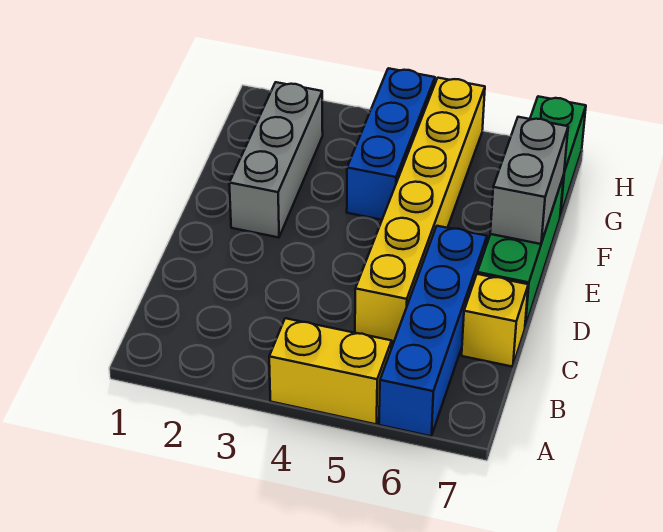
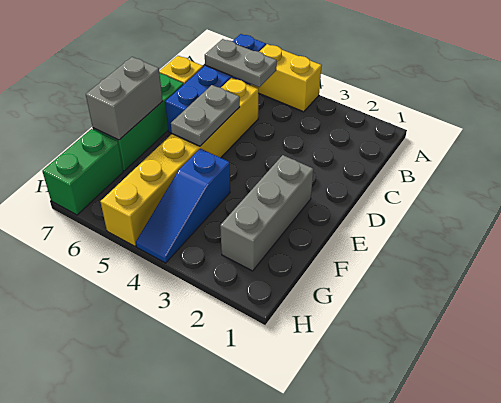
none -> grey plate B5:B6 level 2
none -> grey plate D5:E5 level 2
blue brick F4:H4 level 1 -> blue slope F4:H4 level 1 top F

